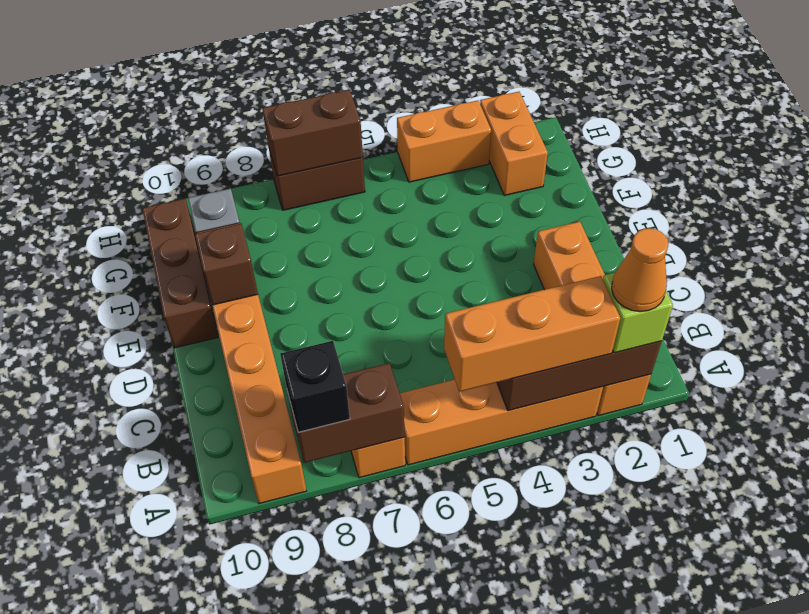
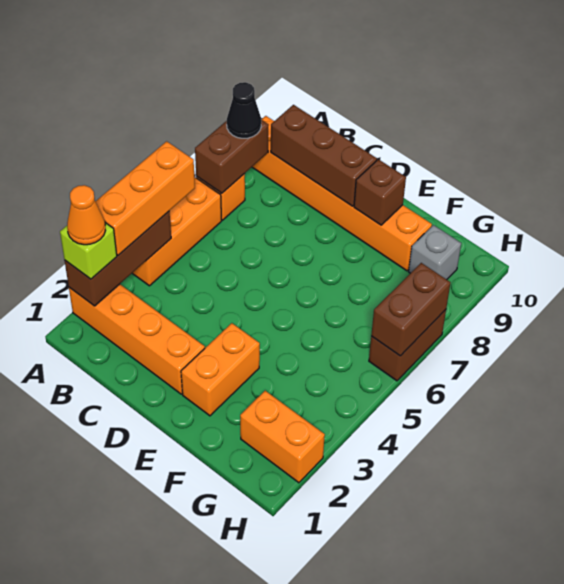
orange brick A3:A6 level 1 -> orange brick A4:A6 level 1
black brick A8 level 3 -> black cone A8 level 3
brown brick E10:G10 level 1 -> brown brick B9:D9 level 2
orange brick H3:H4 level 1 -> orange brick E2:E3 level 1

